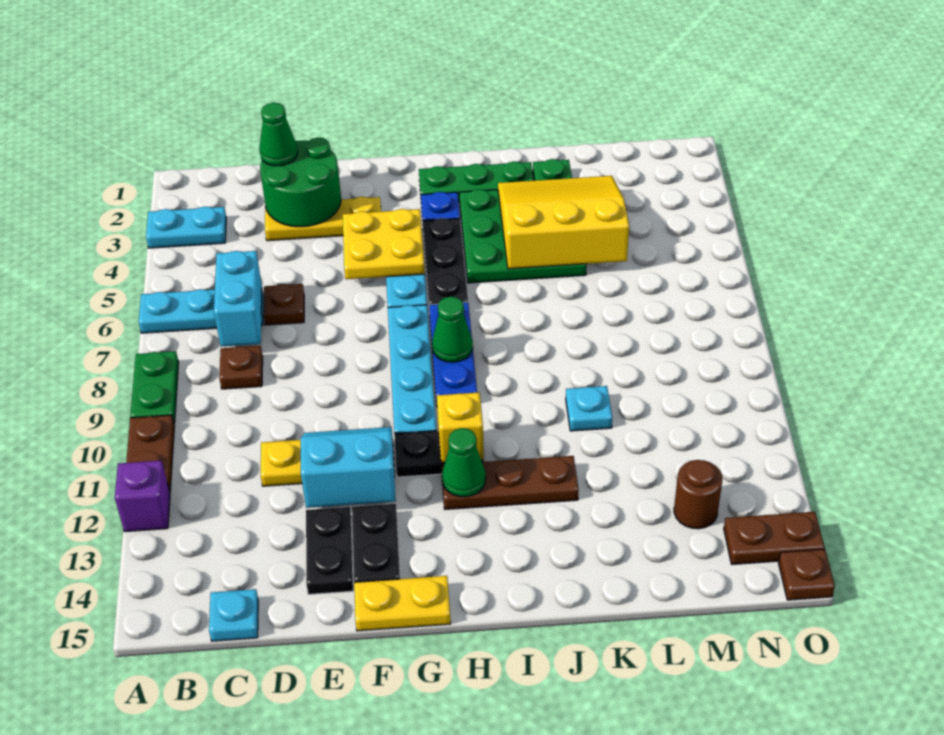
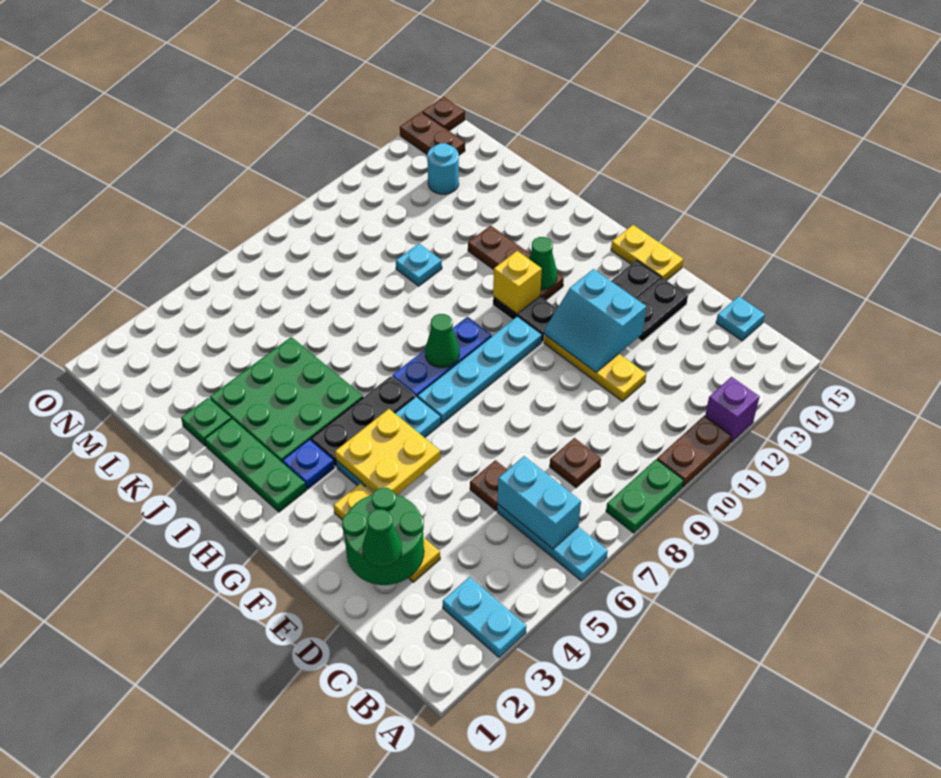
cyan brick C6:C7 level 2 -> cyan brick B6:C6 level 2
yellow slope J3:L5 level 2 top 5 -> none
brown round brick M13 level 1 -> cyan round brick M13 level 1

